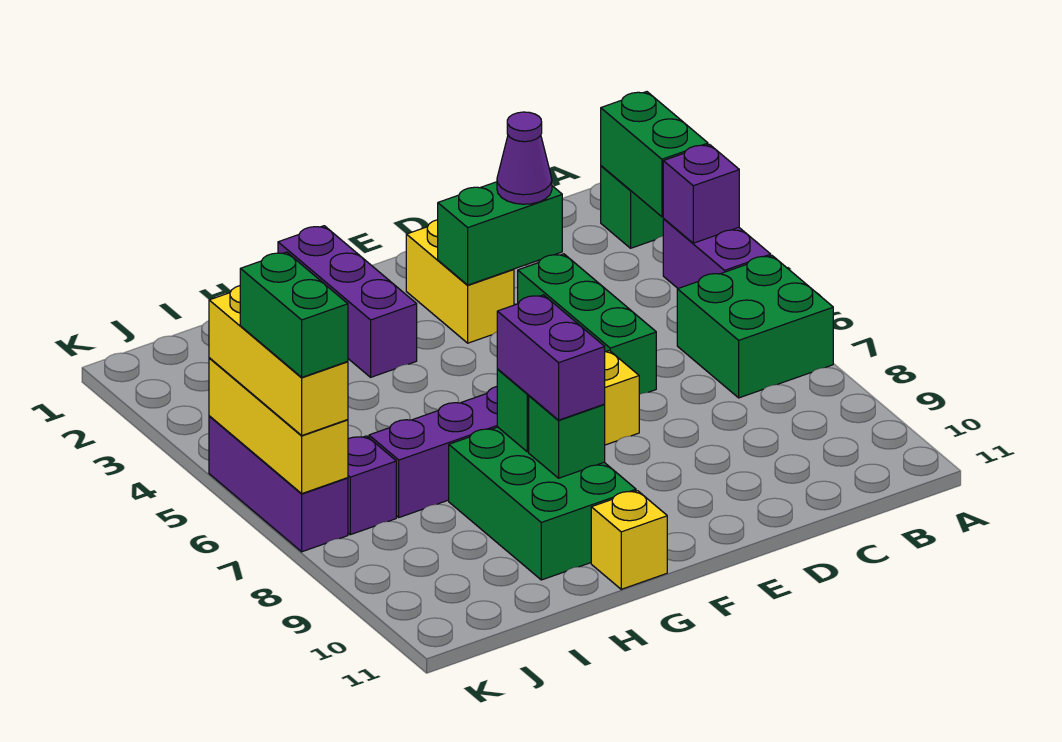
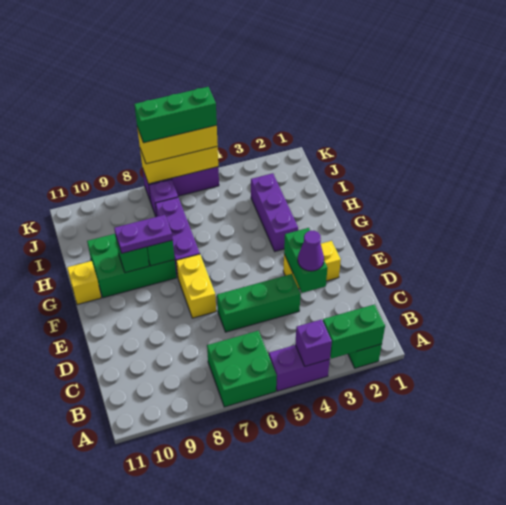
purple brick G1:G3 level 1 -> purple brick G3:I3 level 1
purple brick G8:G9 level 3 -> purple plate G8:G9 level 3
green brick K6:K7 level 4 -> green brick K5:K7 level 4

